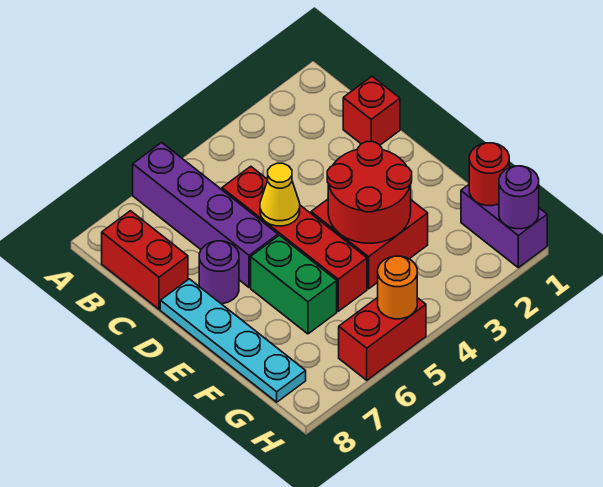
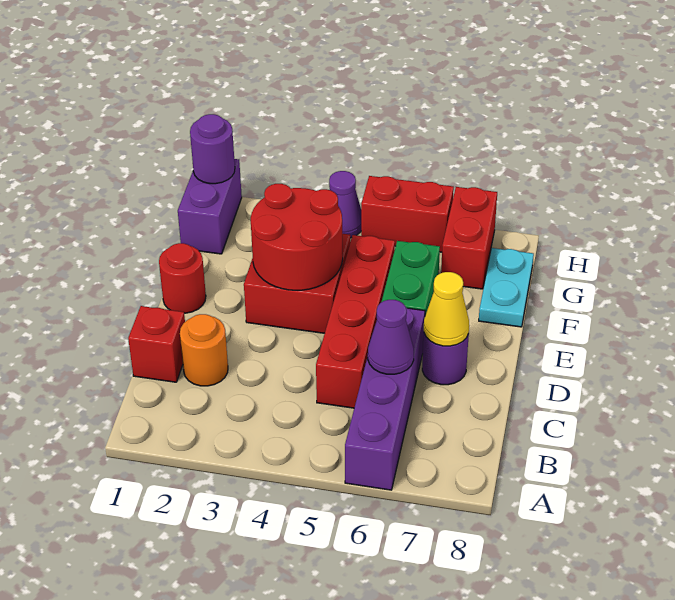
red brick B8:C8 level 1 -> red brick G7:H7 level 1
none -> purple cone C6 level 2
yellow cone D5 level 2 -> yellow cone D7 level 2
cyan plate D8:G8 level 1 -> cyan plate F8:G8 level 1
red round brick G1 level 2 -> red round brick E1 level 1
none -> purple cone H4 level 1
orange round brick H5 level 2 -> orange round brick C2 level 1

